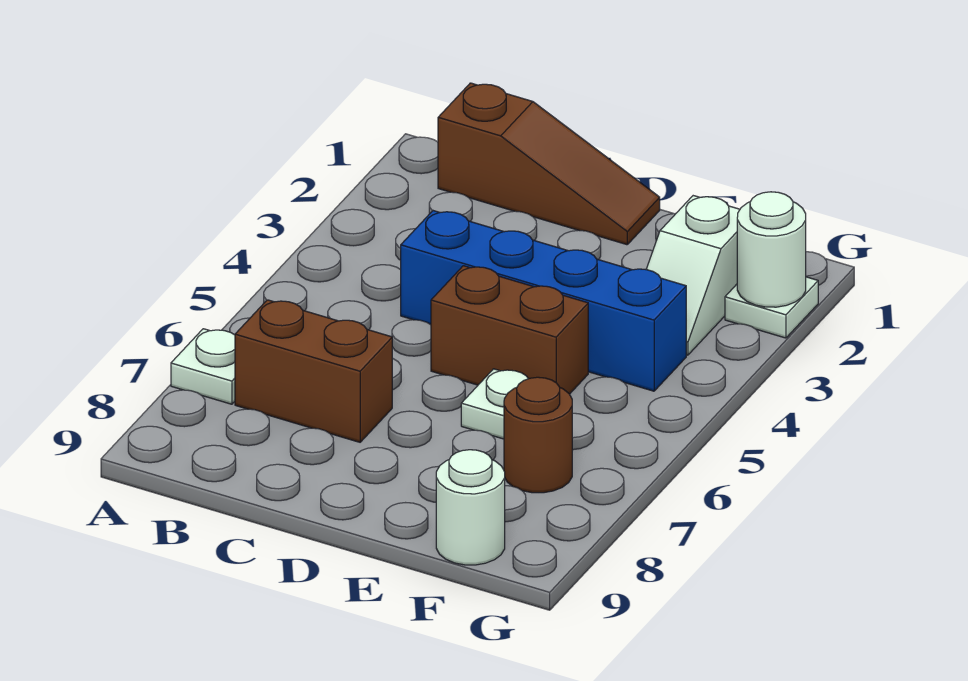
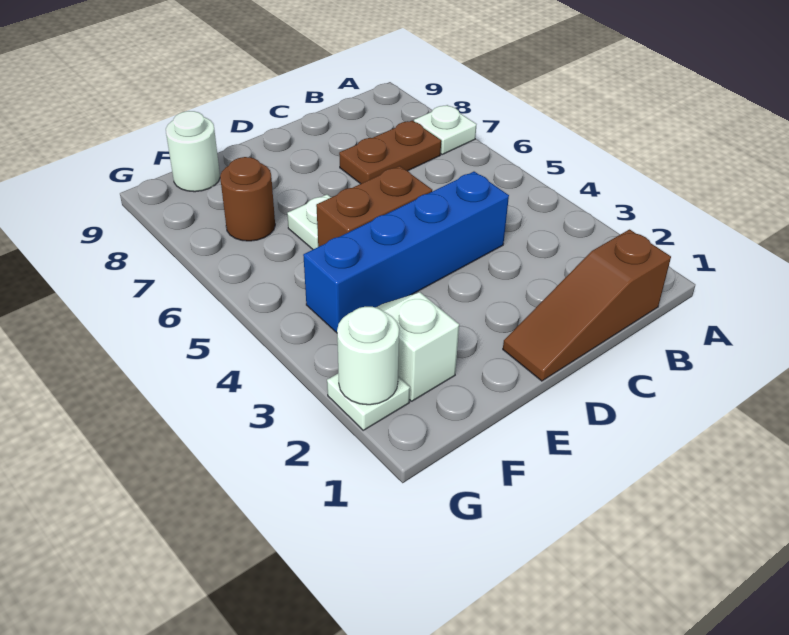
brown brick B7:C7 level 1 -> brown plate B7:C7 level 1

